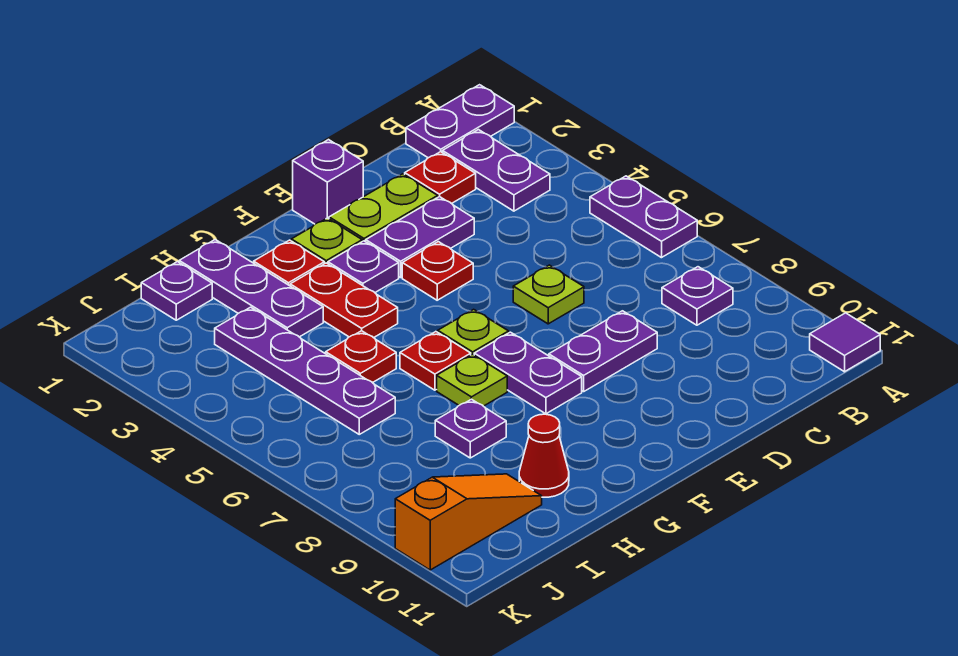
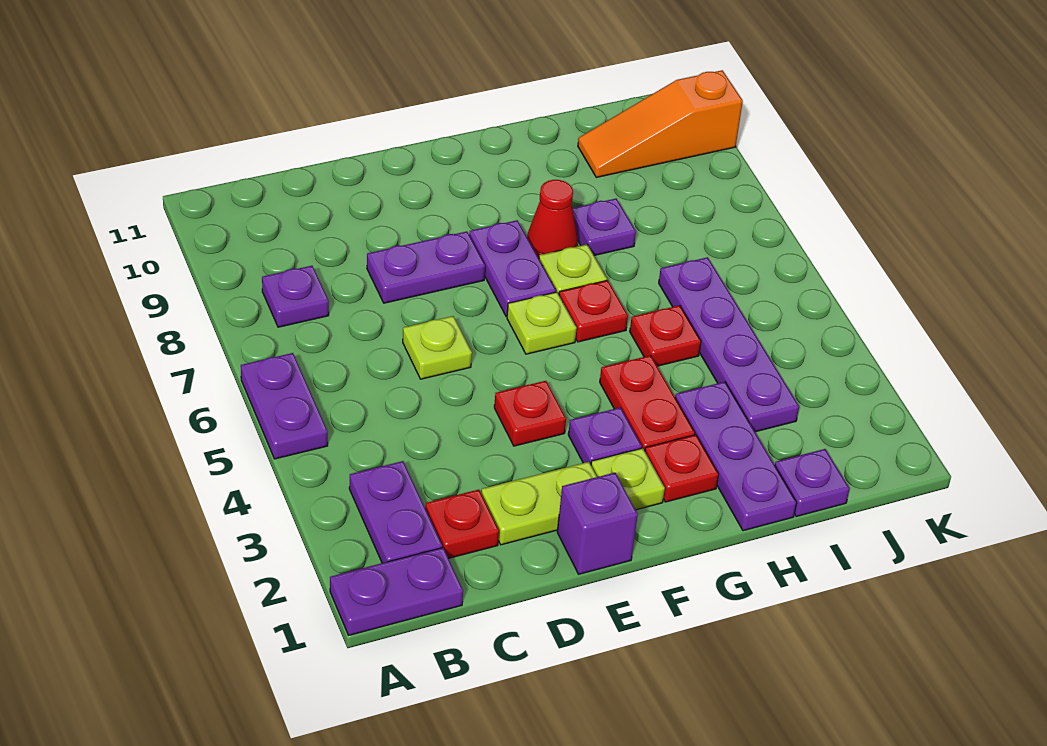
purple tile A11 level 1 -> none
purple plate D3:E3 level 1 -> none
red cone H10 level 1 -> red cone G8 level 1

